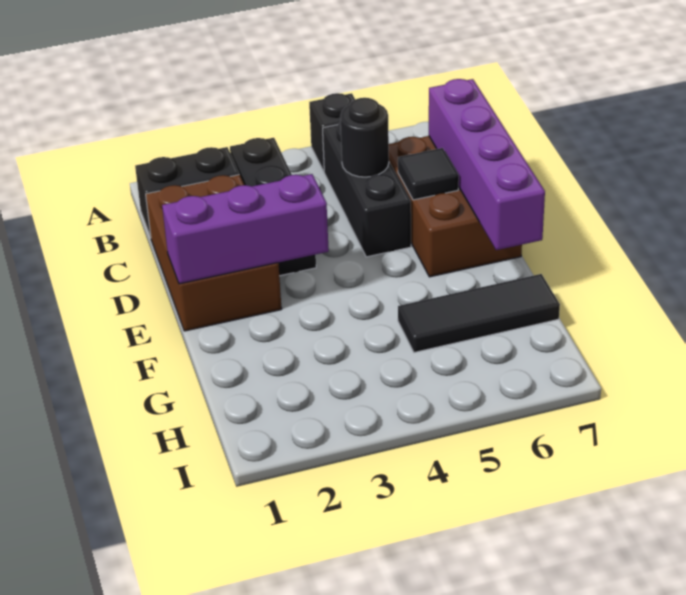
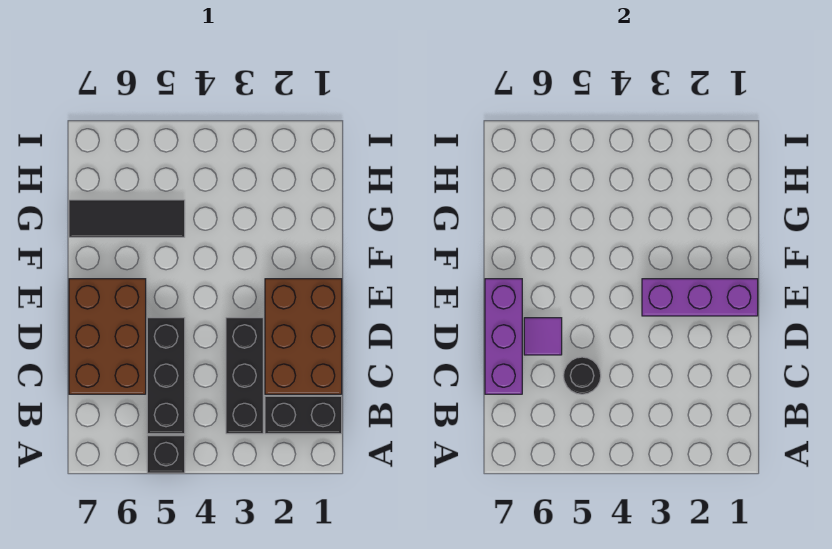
purple brick C7:F7 level 2 -> purple brick C7:E7 level 2
black tile D6 level 2 -> purple tile D6 level 2

